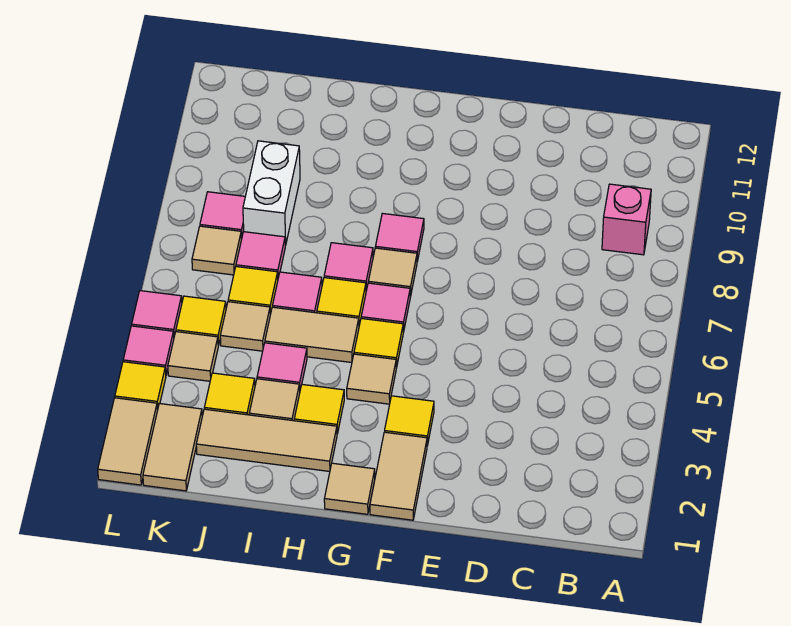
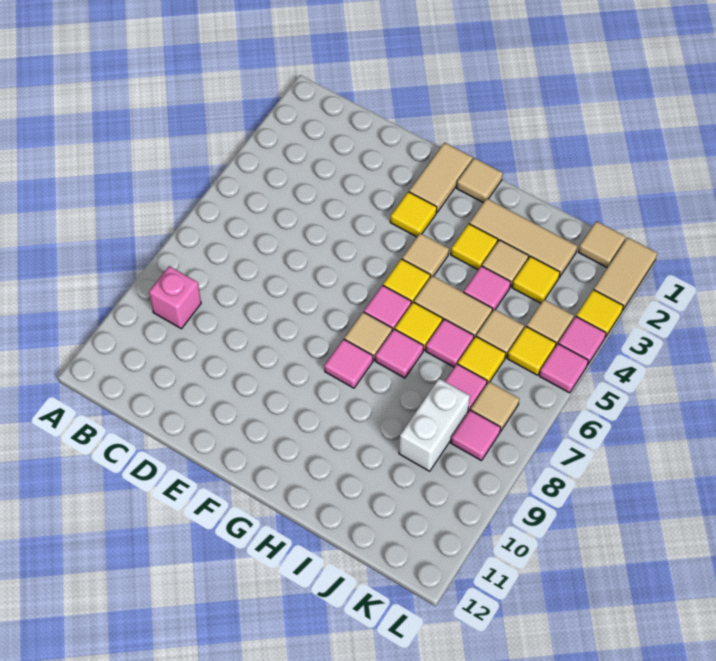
tan tile K1:K2 level 1 -> tan tile K1 level 1

